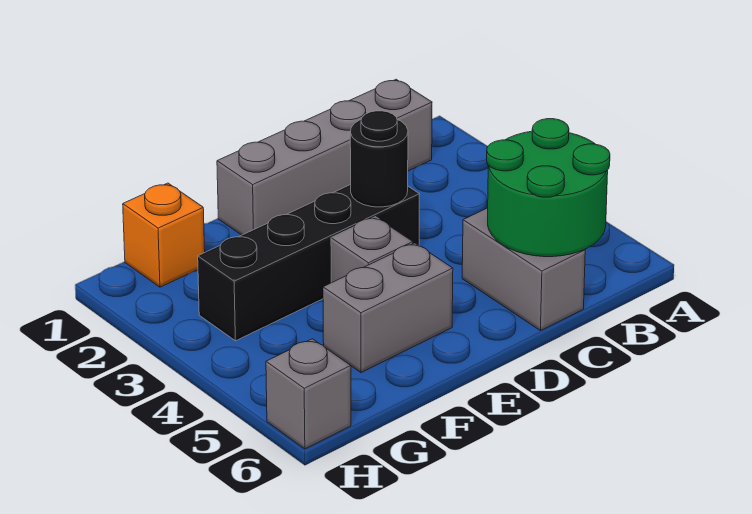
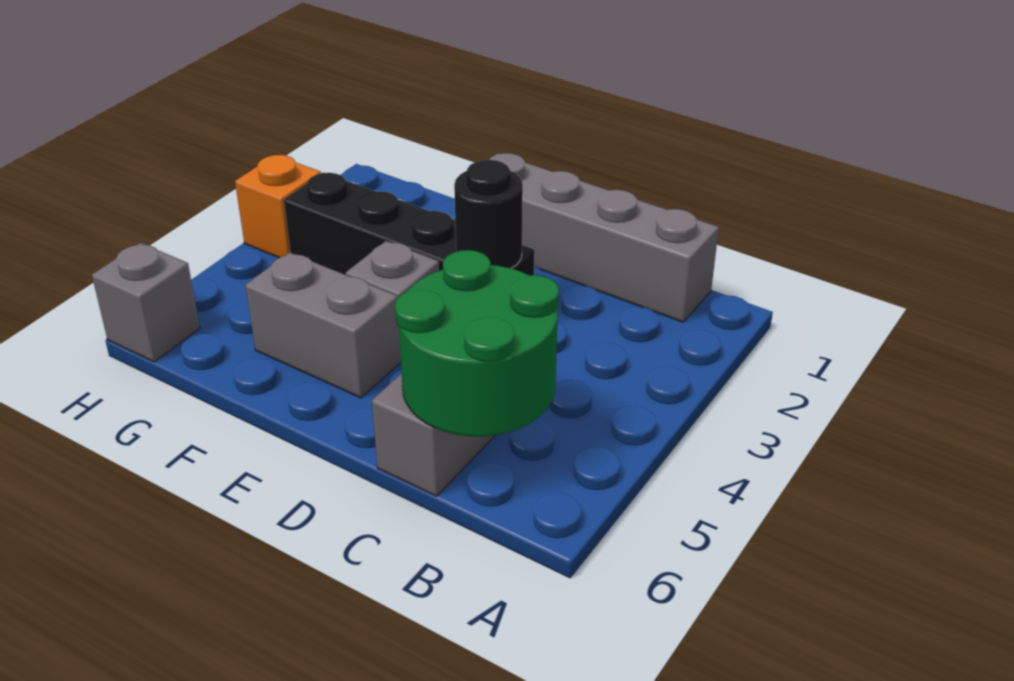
orange brick G1 level 1 -> orange brick H3 level 1

